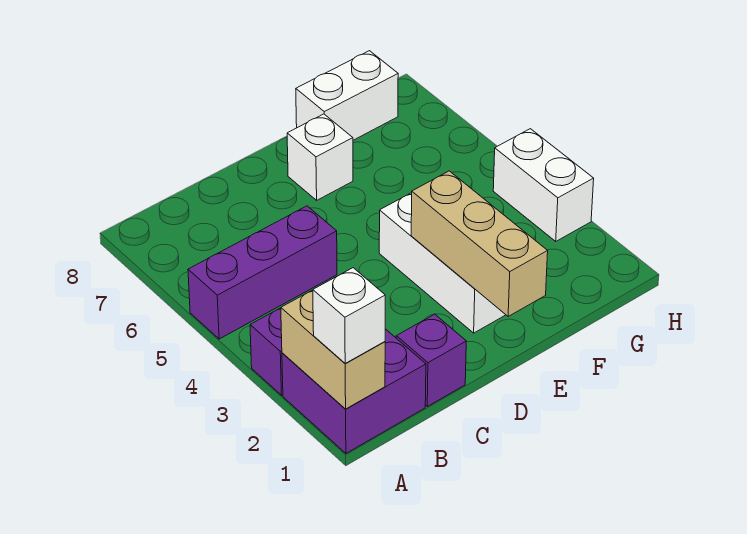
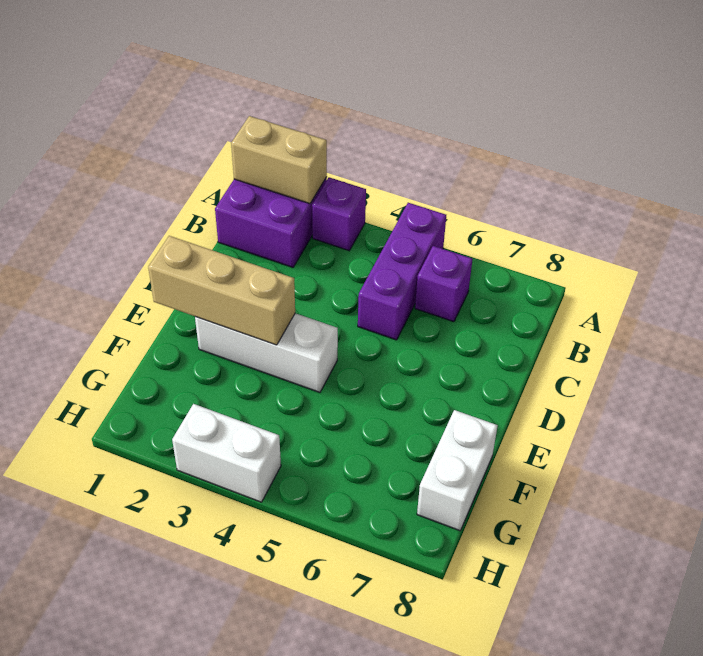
white brick A1 level 3 -> none
purple brick C1 level 1 -> purple brick B6 level 1
white brick E7 level 1 -> none

